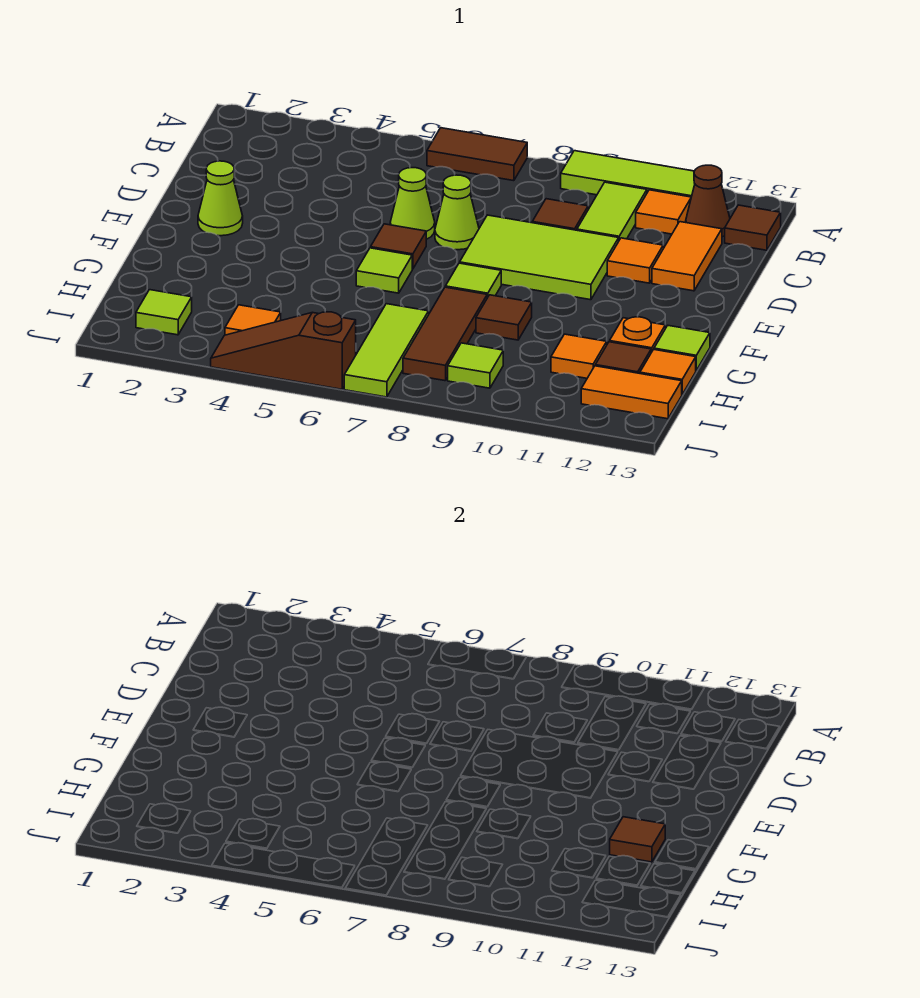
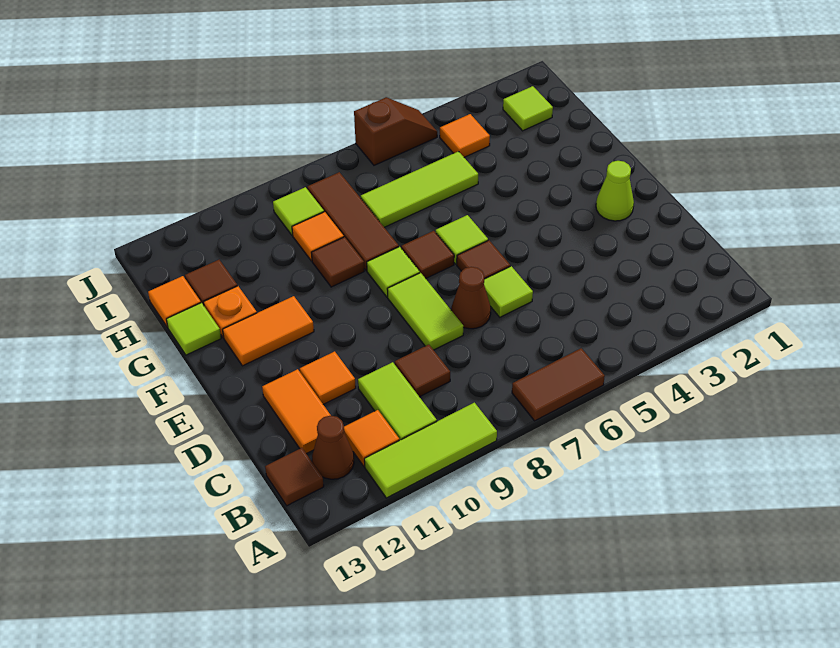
lime cone D6 level 1 -> lime tile D6 level 1
lime cone D7 level 1 -> brown cone D7 level 1
lime tile D8:E10 level 1 -> lime tile D8:E8 level 1
brown tile G12 level 2 -> brown tile F7 level 1
lime tile H7:J7 level 1 -> lime tile H5:H7 level 1
orange tile H11 level 1 -> orange tile H9 level 1
orange tile I12:I13 level 1 -> orange tile F11:F12 level 1
brown slope J4:J6 level 1 top 6 -> brown slope J5:J6 level 1 top 6

